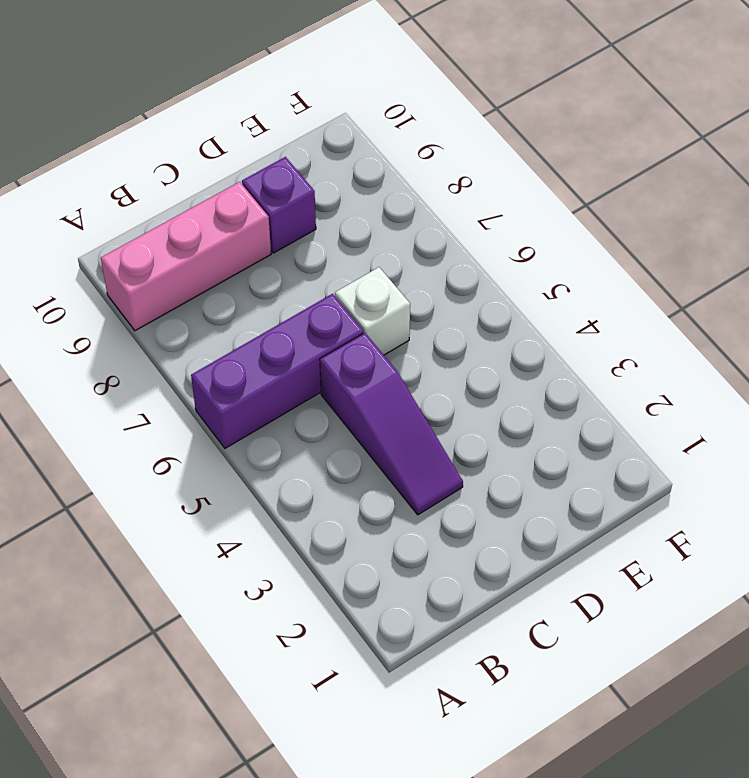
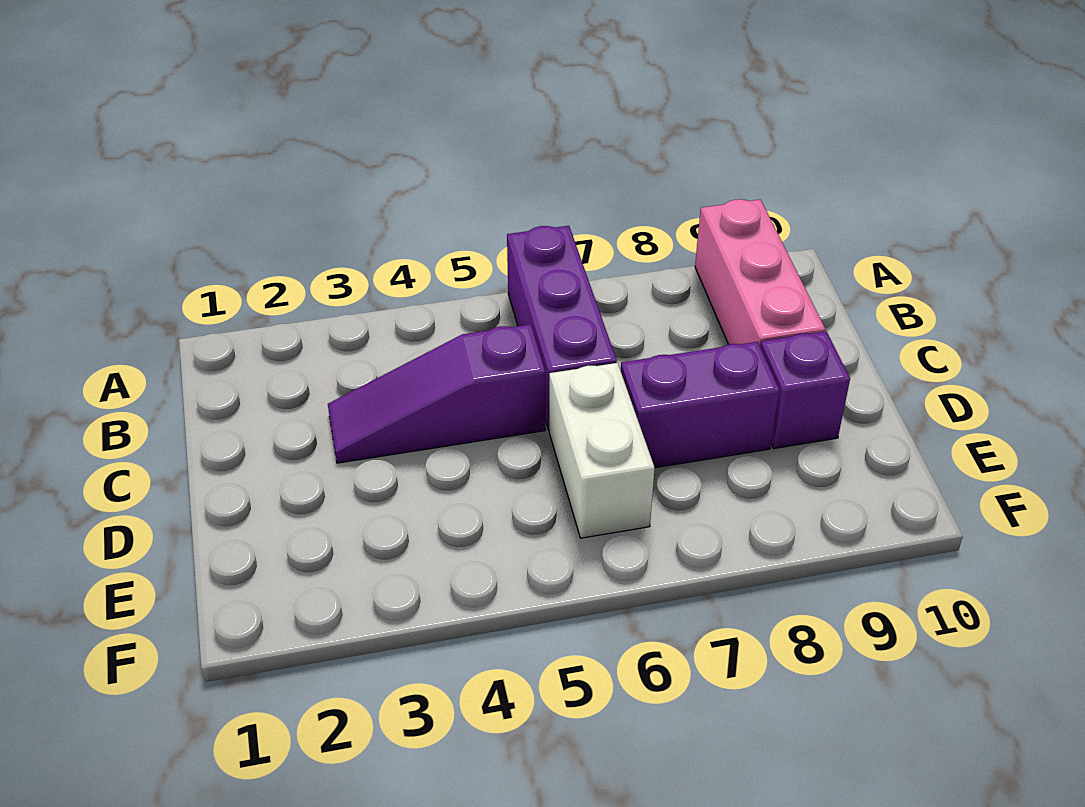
white brick D6 level 1 -> white brick D6:E6 level 1
none -> purple brick D7:D8 level 1

